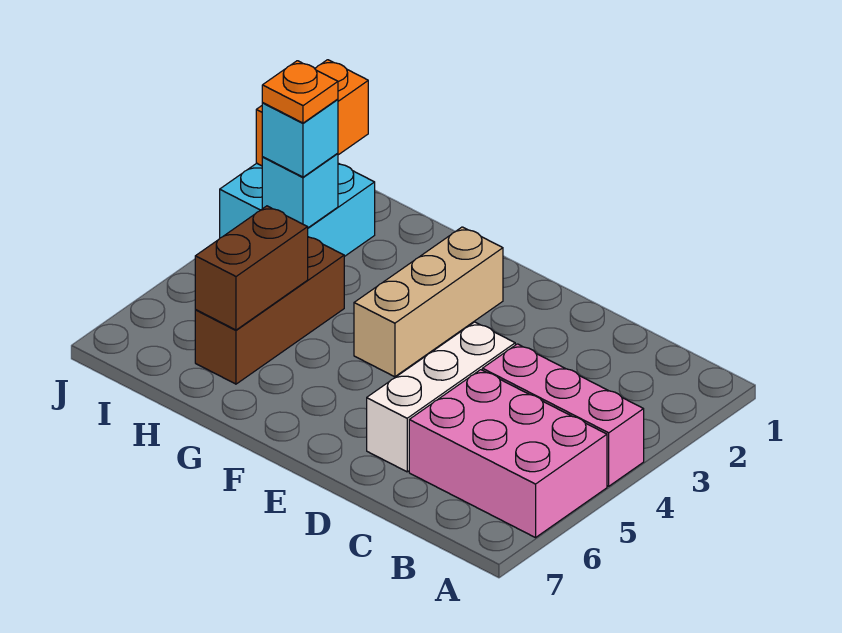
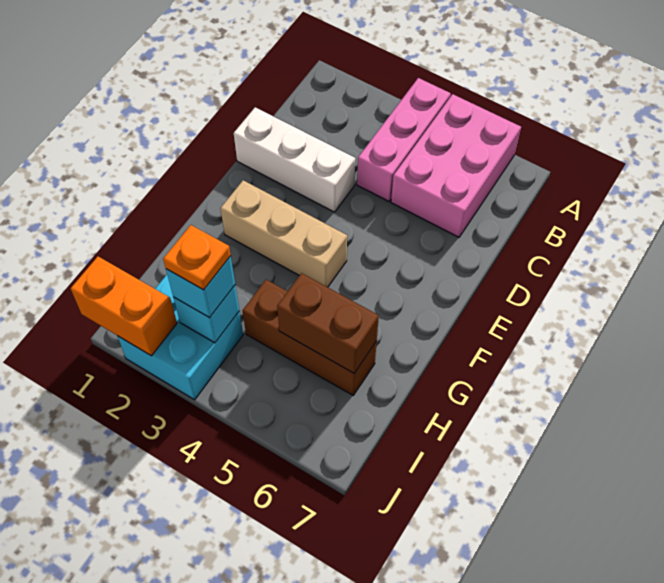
white brick D4:D6 level 1 -> white brick D1:D3 level 1

